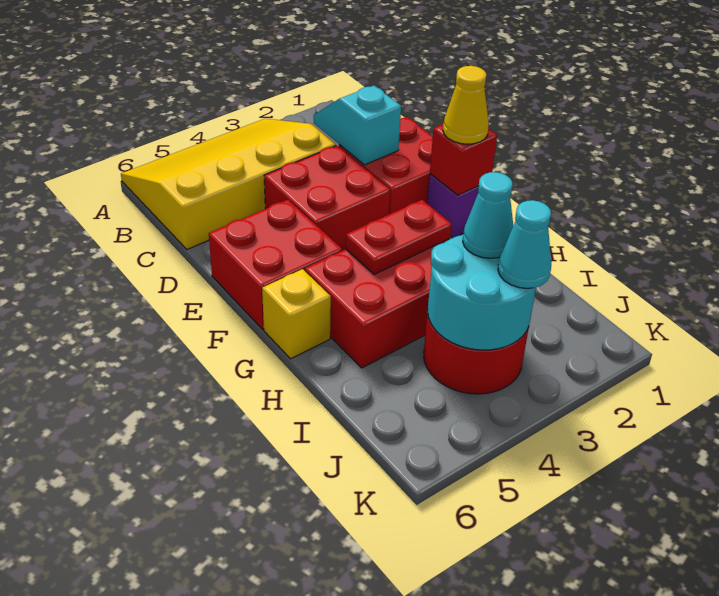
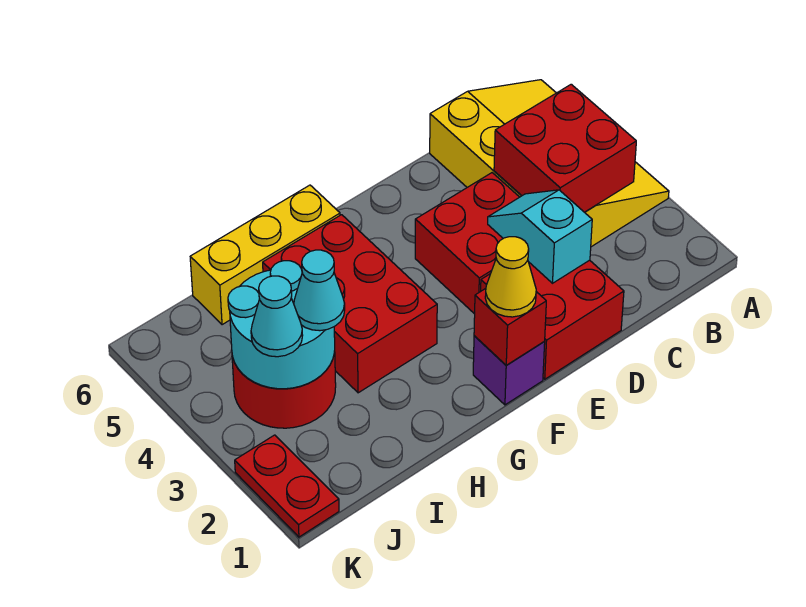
cyan slope C2:D2 level 2 top D -> cyan slope D2:D3 level 2 top 2
red brick E5:F6 level 1 -> red brick B3:C4 level 2
red plate G3:G4 level 2 -> red plate K1:K2 level 1
yellow brick G6 level 1 -> yellow brick G6:I6 level 1

